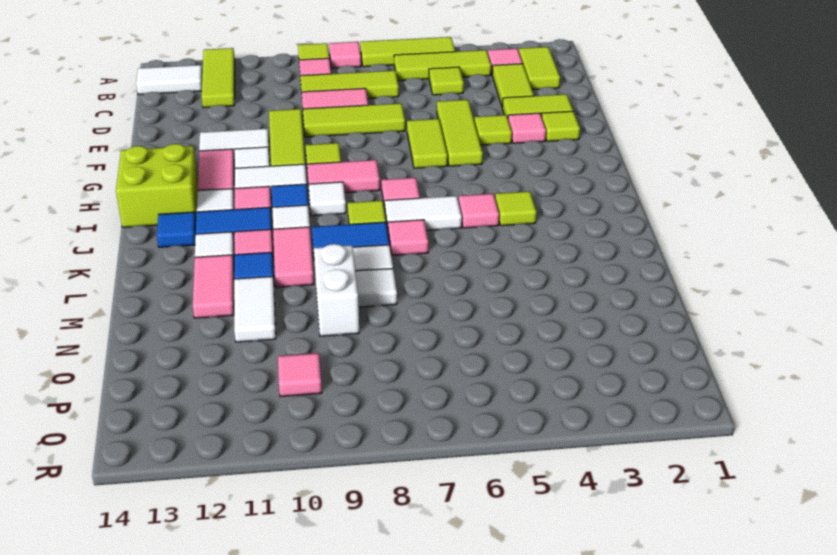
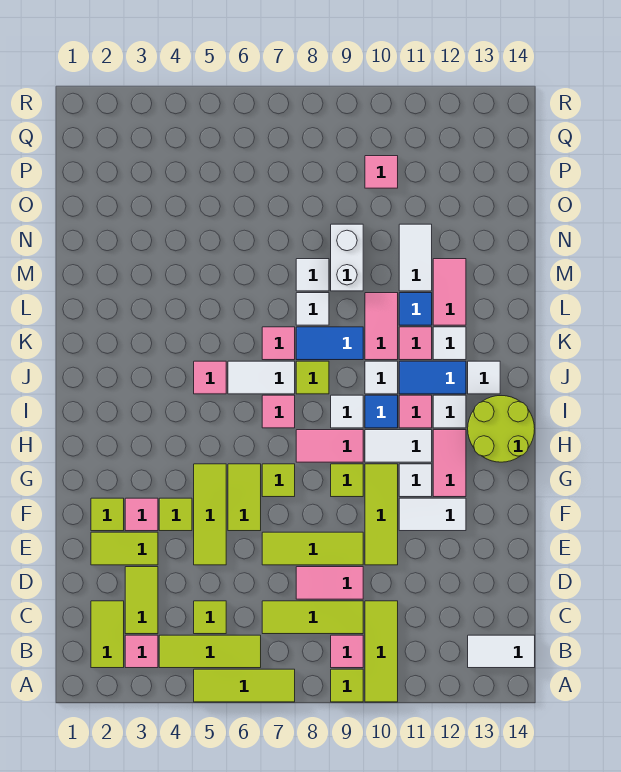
pink tile A8 level 1 -> none
lime tile A12:C12 level 1 -> lime tile A10:C10 level 1
lime brick H13:I14 level 1 -> lime round brick H13:I14 level 1
lime tile J4 level 1 -> lime tile G7 level 1
blue tile J13 level 1 -> white tile J13 level 1

